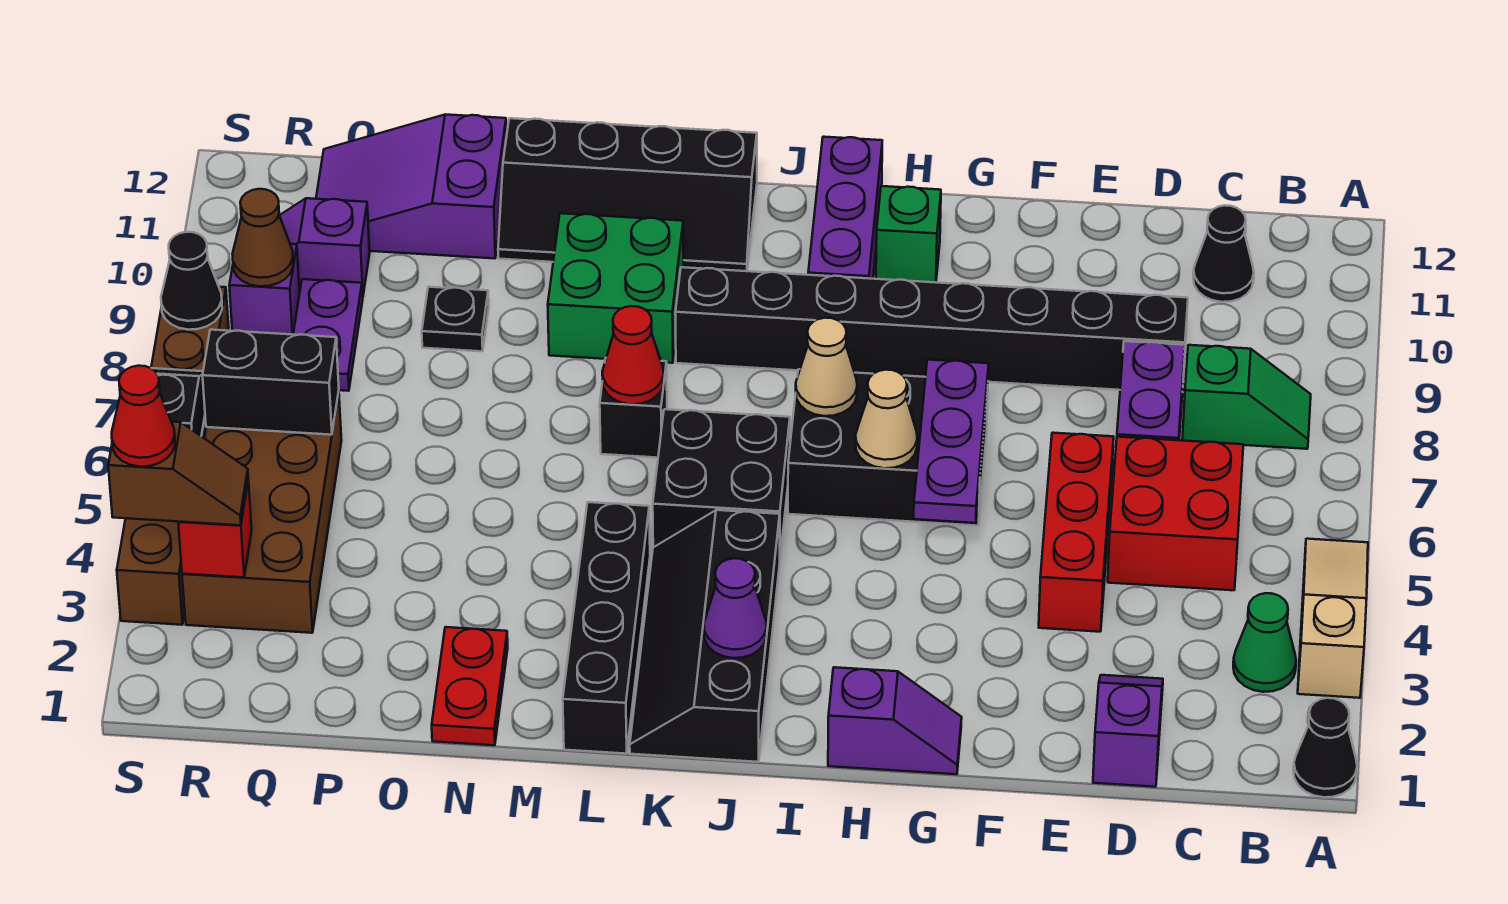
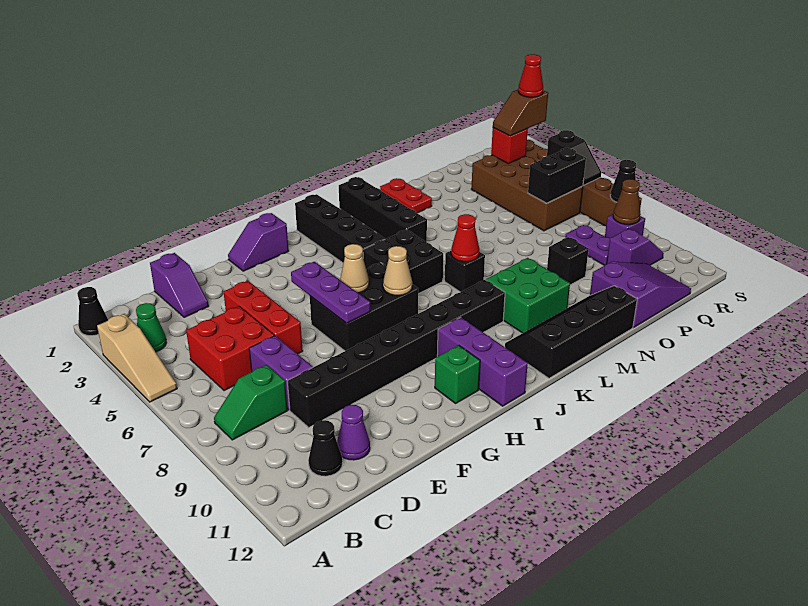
purple cone J2 level 2 -> purple cone D11 level 1
black plate O9 level 1 -> black brick O9 level 1

